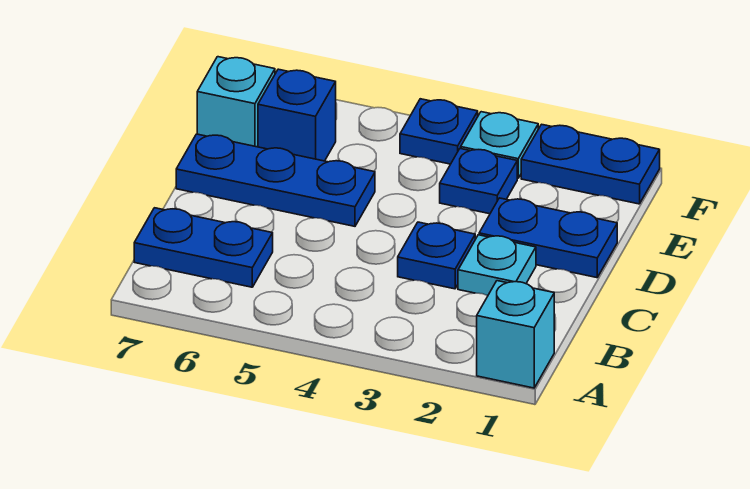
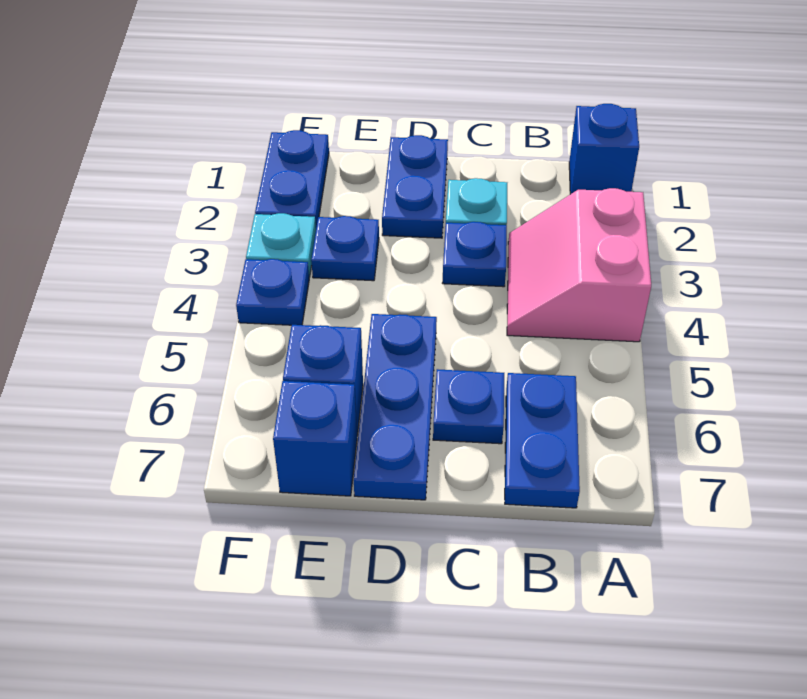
cyan brick A1 level 1 -> blue brick A1 level 1
none -> pink slope A3:B4 level 1 top A
none -> blue plate C6 level 1
cyan brick E7 level 1 -> blue brick E7 level 1

